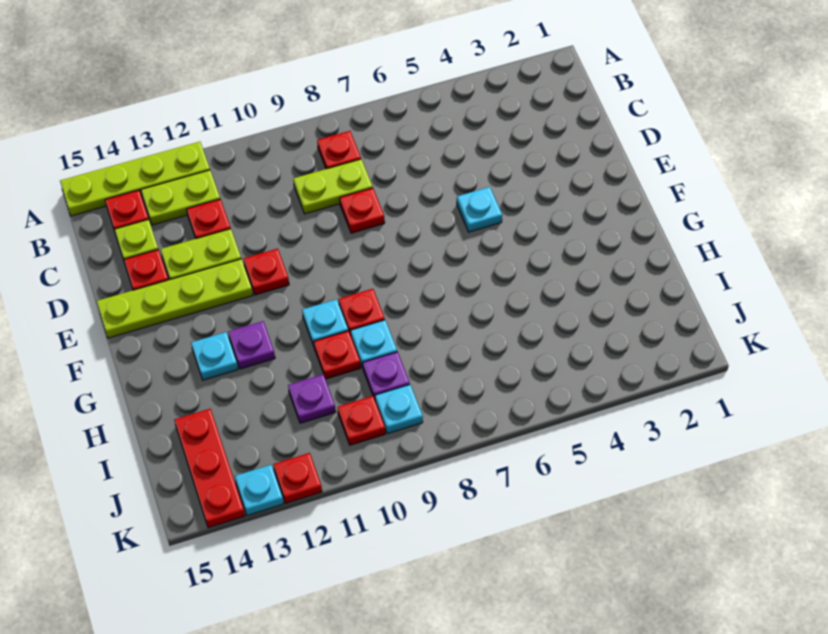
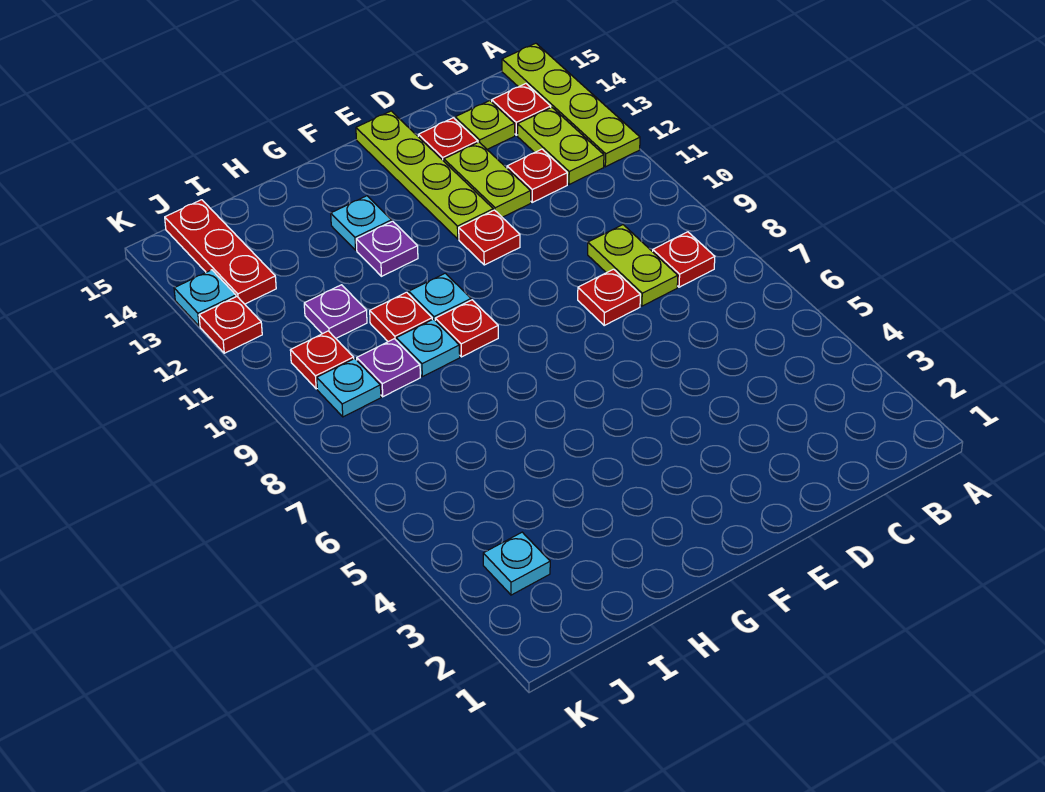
cyan plate E5 level 1 -> cyan plate J3 level 1
red plate I14:K14 level 1 -> red plate J13:J15 level 1

